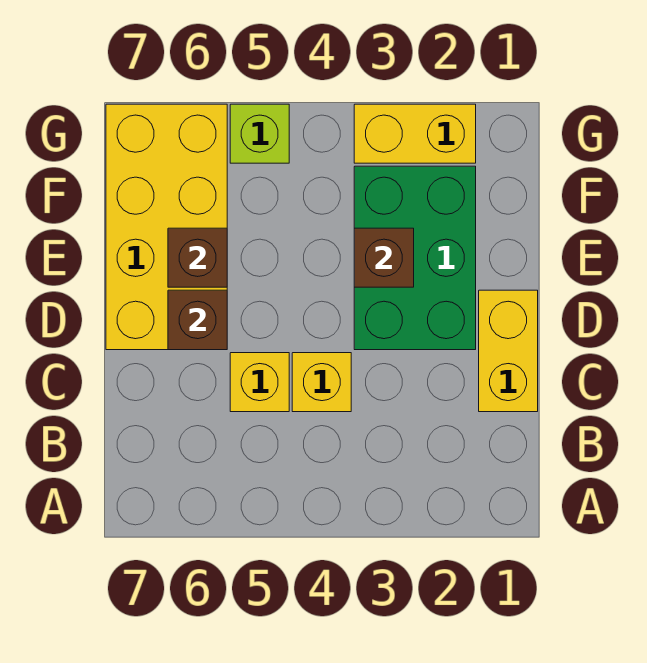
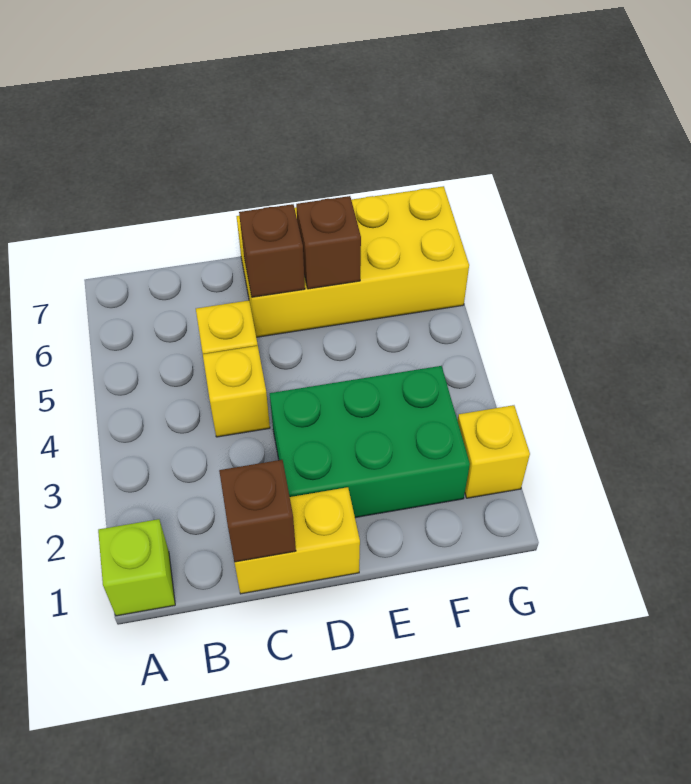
brown brick E3 level 2 -> brown brick C1 level 2
yellow brick G2:G3 level 1 -> yellow brick G2 level 1
lime brick G5 level 1 -> lime brick A1 level 1

